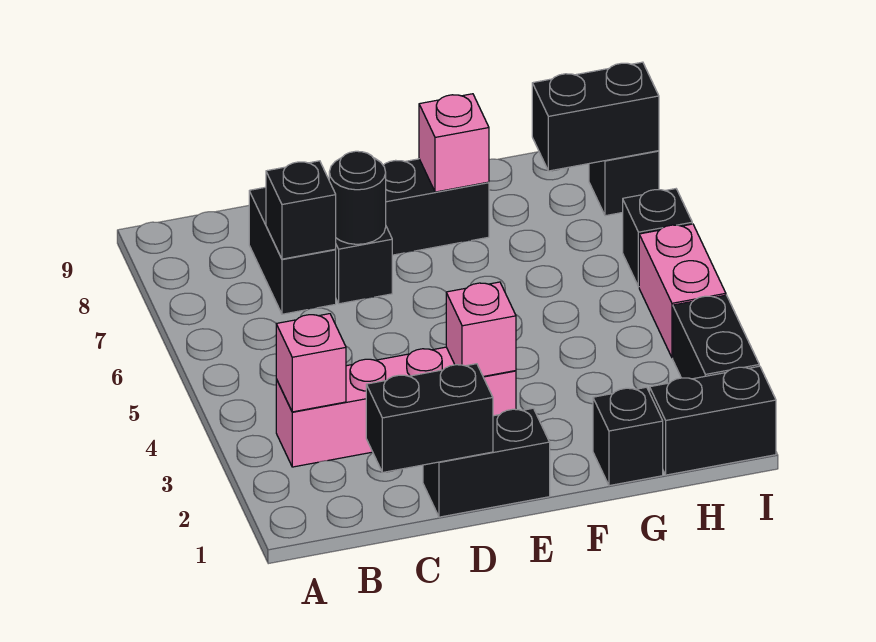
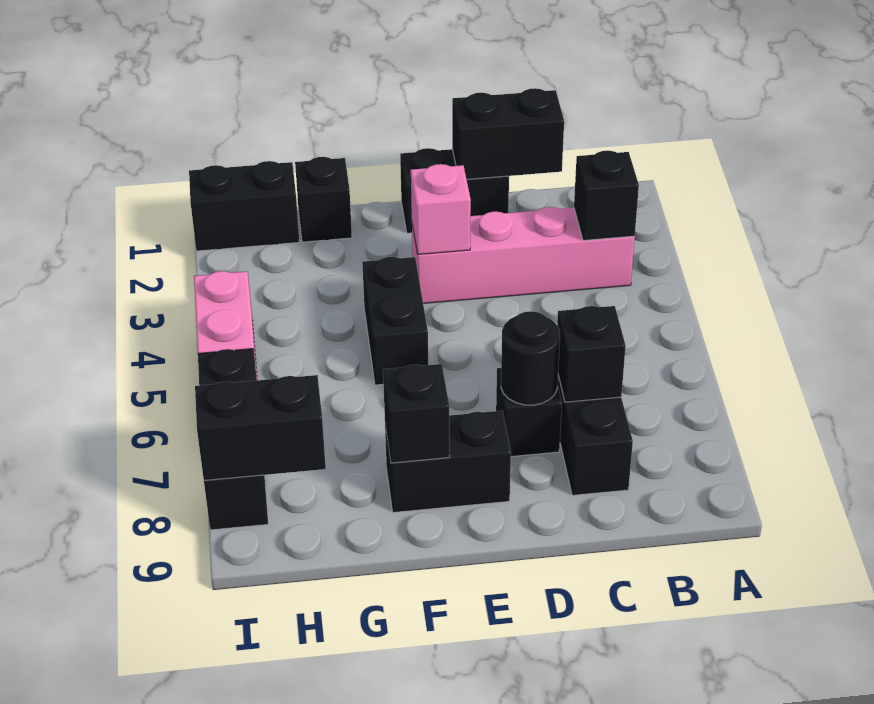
pink brick B3 level 2 -> black brick B3 level 2
pink brick F8 level 2 -> black brick F8 level 2
black brick I2:I3 level 1 -> black brick F4:F5 level 1

